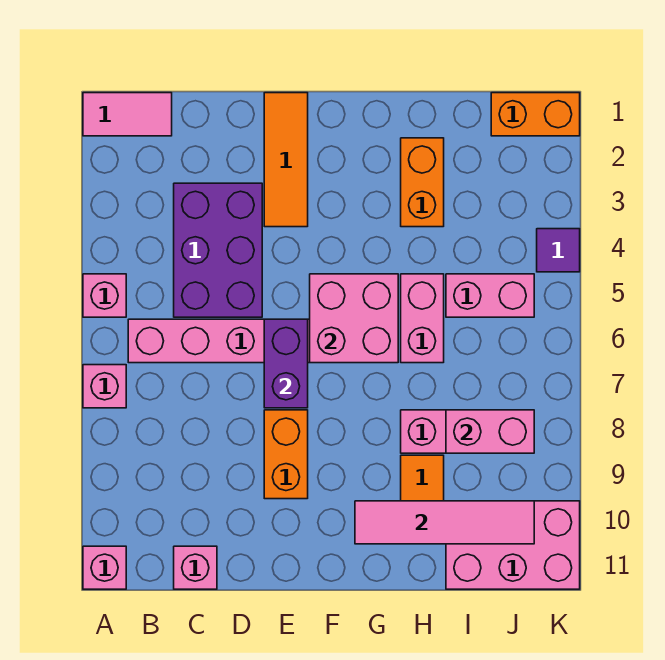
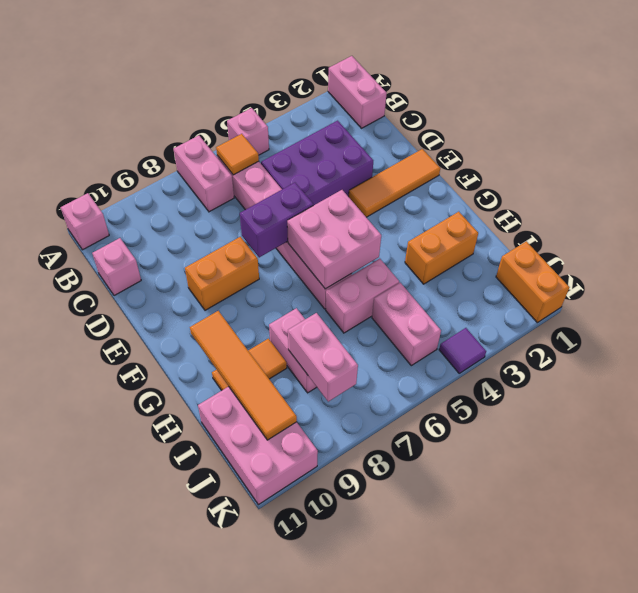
pink tile A1:B1 level 1 -> pink brick A1:B1 level 1
pink brick A7 level 1 -> pink brick A7:B7 level 1
none -> orange tile B6 level 2
pink tile G10:J10 level 2 -> orange tile G10:J10 level 2

